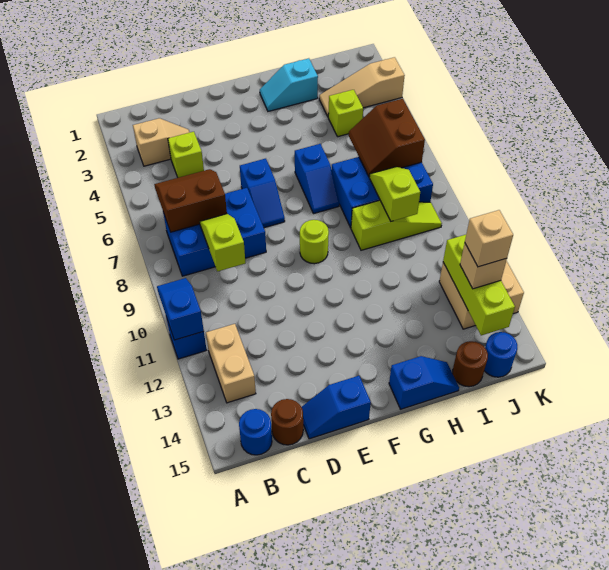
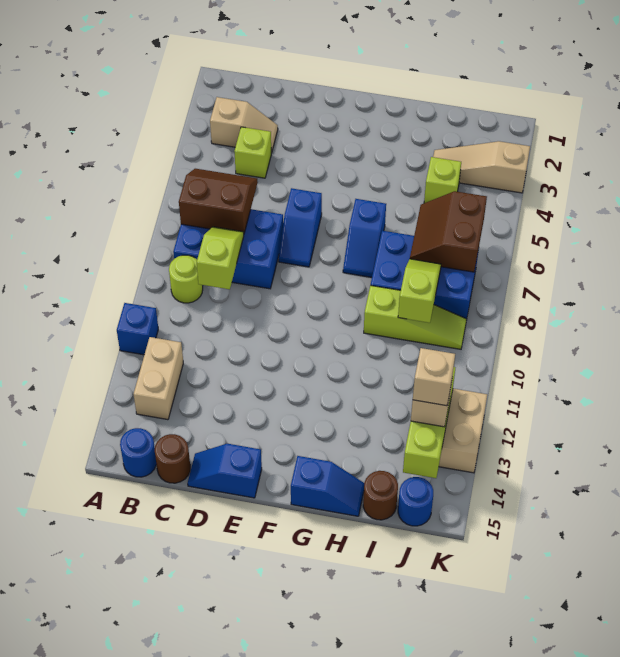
blue slope A10:A11 level 2 top 11 -> none
lime round brick F9 level 1 -> lime round brick B9 level 1
cyan slope G2:H2 level 1 top H -> none

